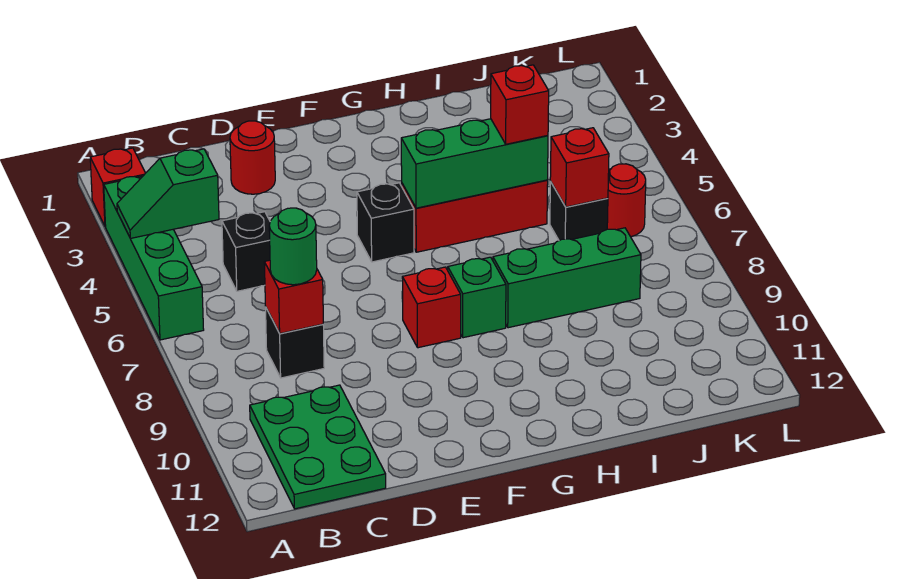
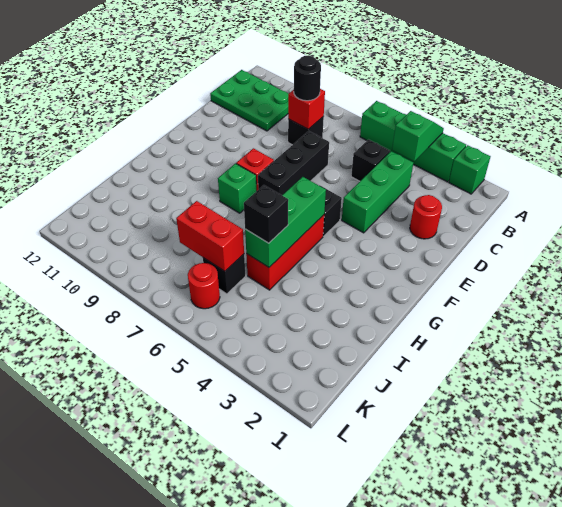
red brick A2 level 1 -> green brick A2 level 1
green round brick C8 level 3 -> black round brick C8 level 3
none -> black brick D7:F7 level 1
green brick H8:J8 level 1 -> green brick C4:E4 level 1
red brick I5 level 3 -> black brick I5 level 3
red brick J6 level 2 -> red brick J6:J7 level 2

